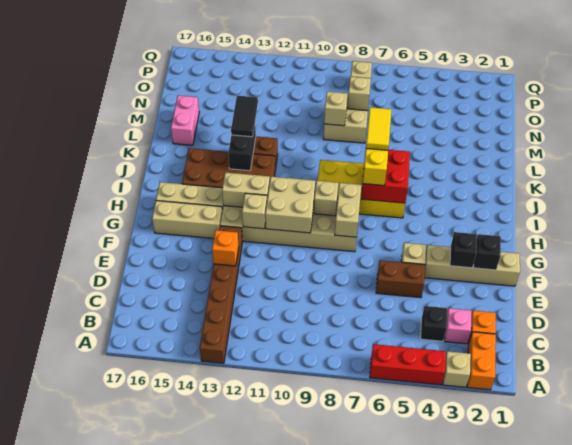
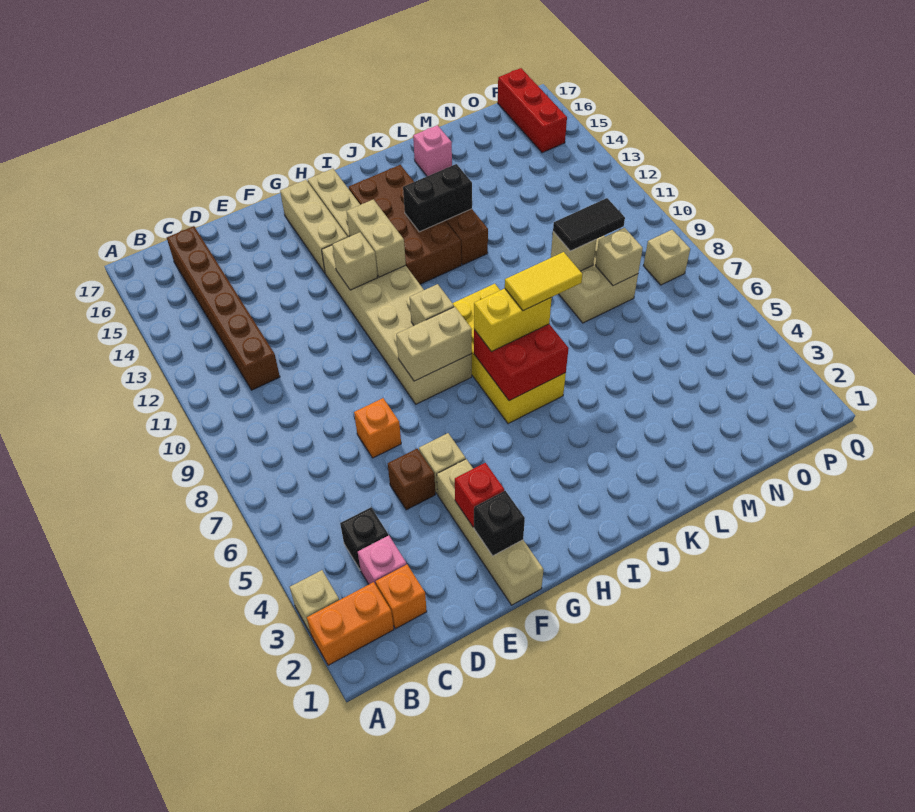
red brick A4:A6 level 1 -> red brick P15:P17 level 1
brown brick A13:F13 level 1 -> brown brick C11:C16 level 1
brown brick E5:E6 level 1 -> brown brick E5 level 1
orange brick E13 level 2 -> orange brick E7 level 1
black brick F3 level 2 -> red brick F3 level 2
tan brick G10:H11 level 2 -> none
black tile K13:L13 level 3 -> black tile M9:N9 level 3
pink brick L16:M16 level 1 -> pink brick L16 level 1

